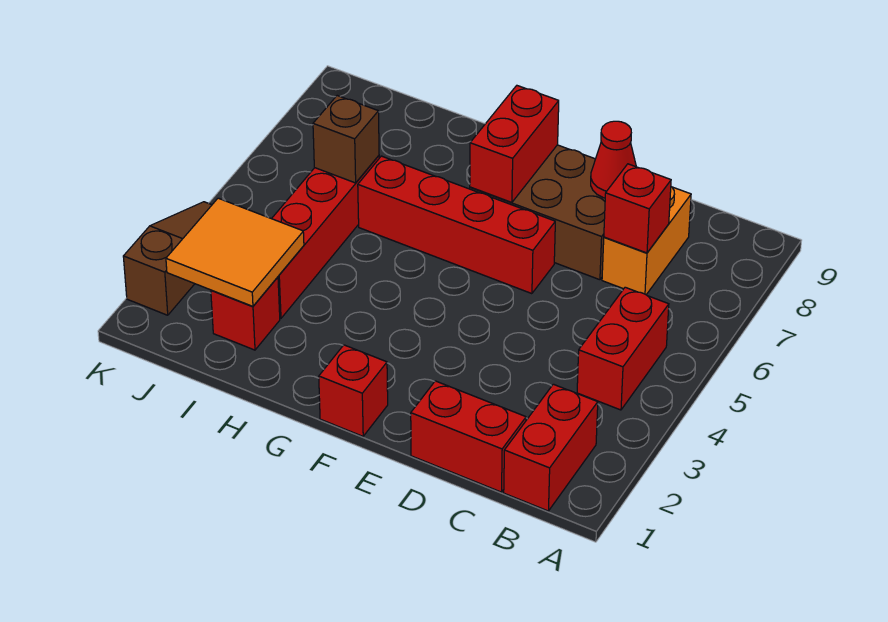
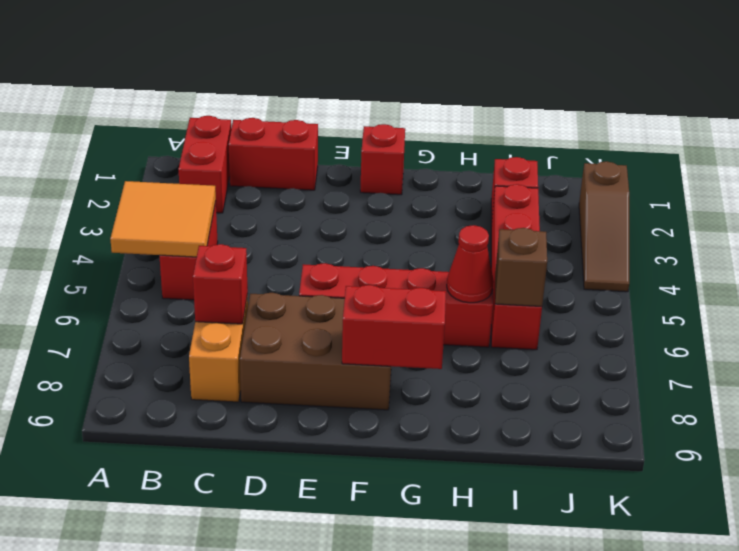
red cone D8 level 2 -> red cone H6 level 2
red brick F7:F8 level 2 -> red brick F8:G8 level 2
orange tile I2:J3 level 2 -> orange tile A4:B5 level 2

